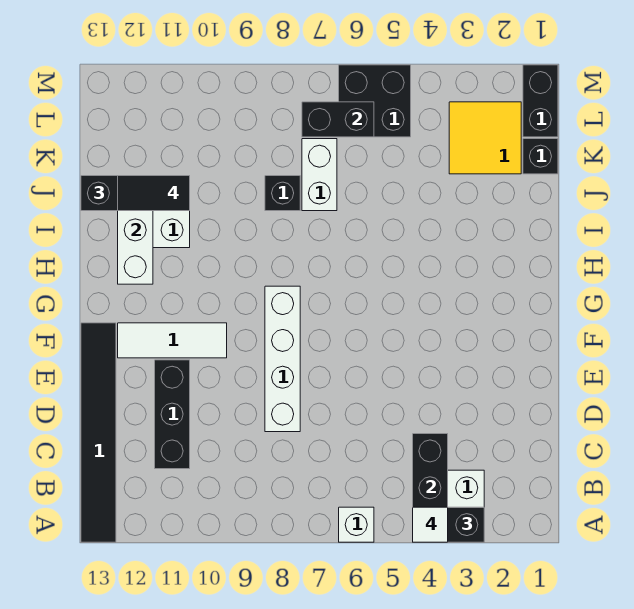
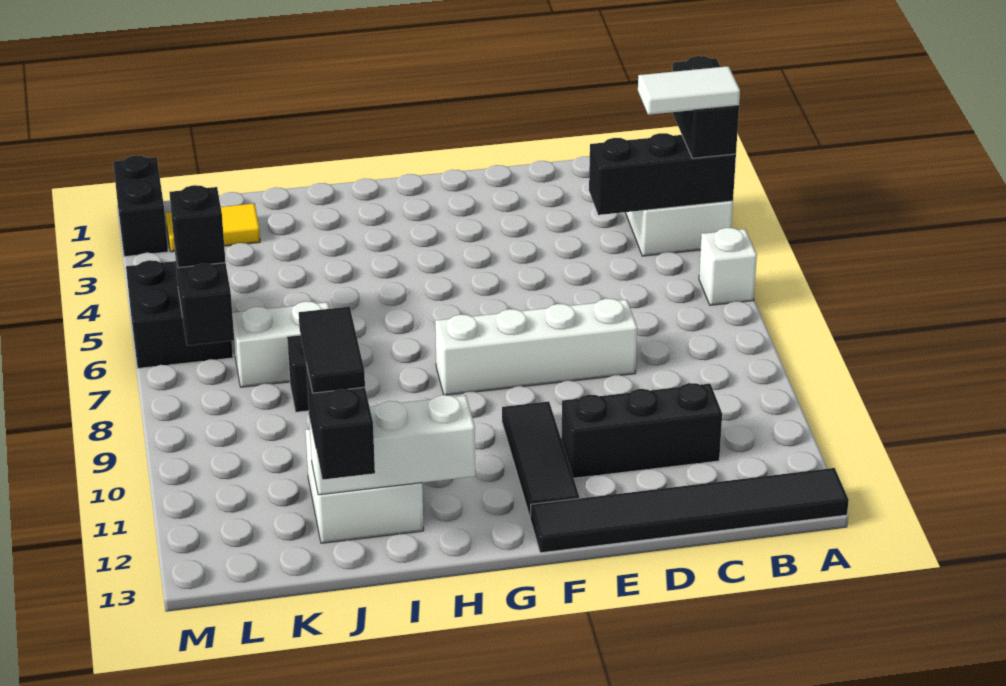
white tile A4 level 4 -> white tile A4:B4 level 4
white tile F10:F12 level 1 -> black tile F10:F12 level 1
black brick K1 level 1 -> black brick L6 level 3
yellow tile K2:L3 level 1 -> yellow tile K2:L2 level 1
black brick L1:M1 level 1 -> black brick M1:M2 level 1

